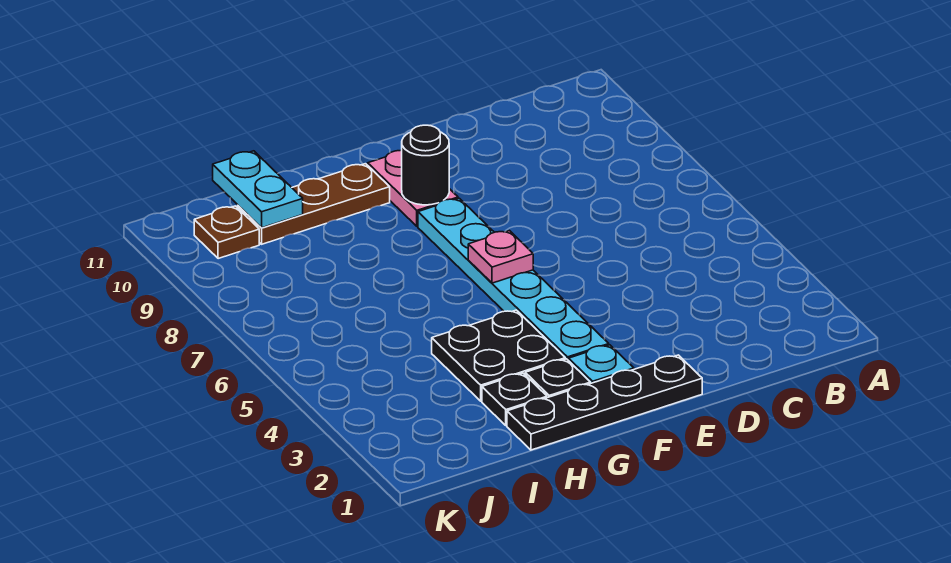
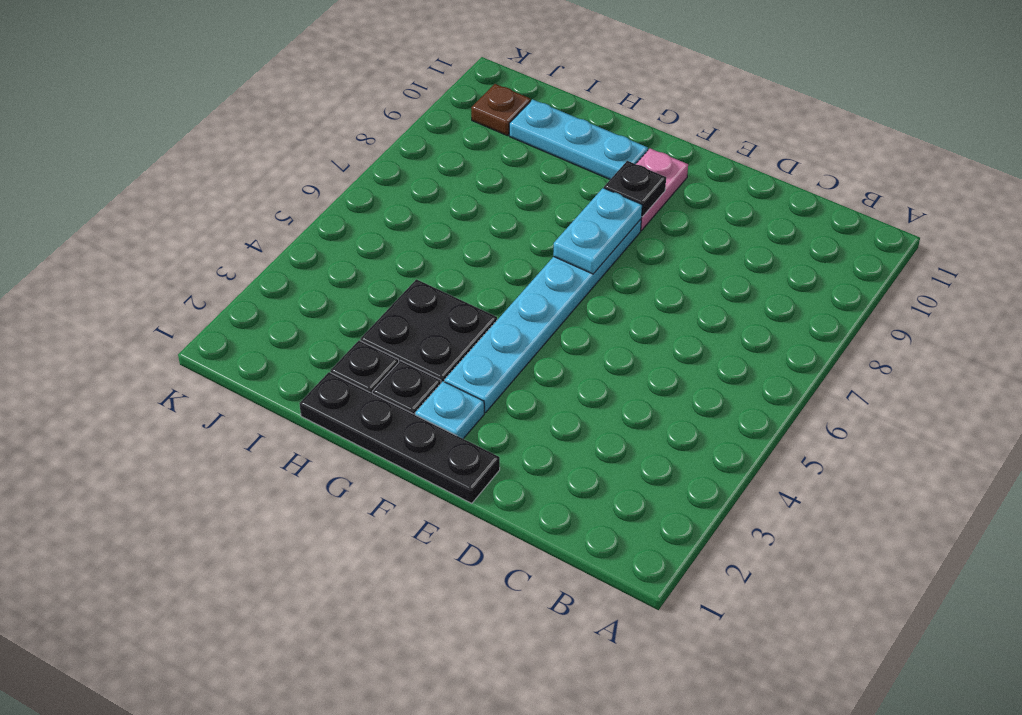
pink plate F6 level 2 -> none
black round brick F9 level 2 -> black plate F9 level 2
brown plate G10:I10 level 1 -> cyan plate G10:I10 level 1
cyan plate I10:I11 level 2 -> cyan plate F7:F8 level 2

